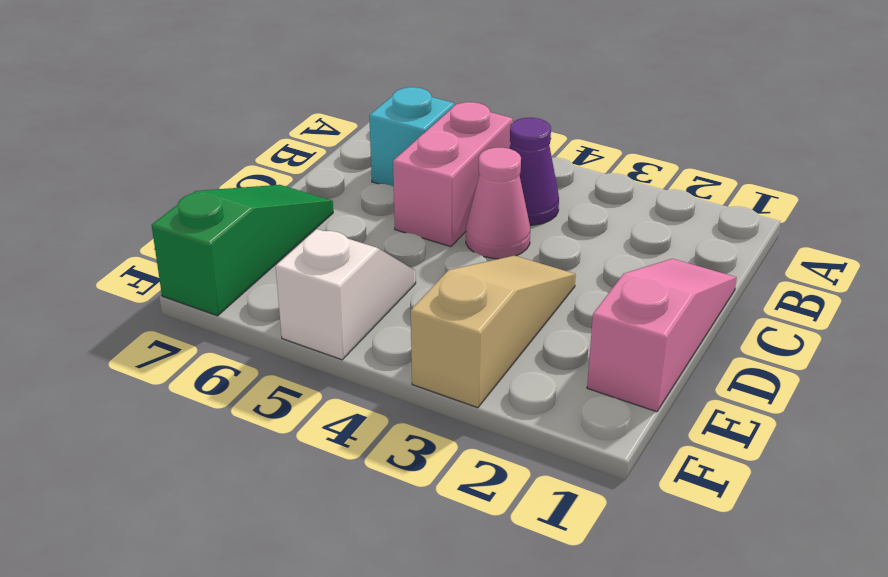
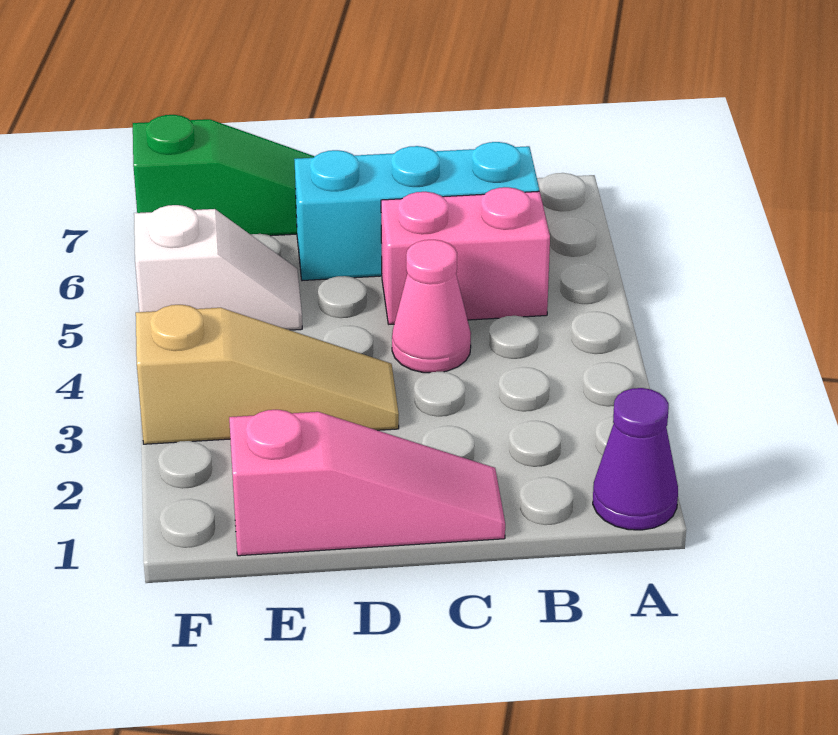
purple cone B4 level 1 -> purple cone A1 level 1
cyan brick B6 level 1 -> cyan brick B6:D6 level 1

